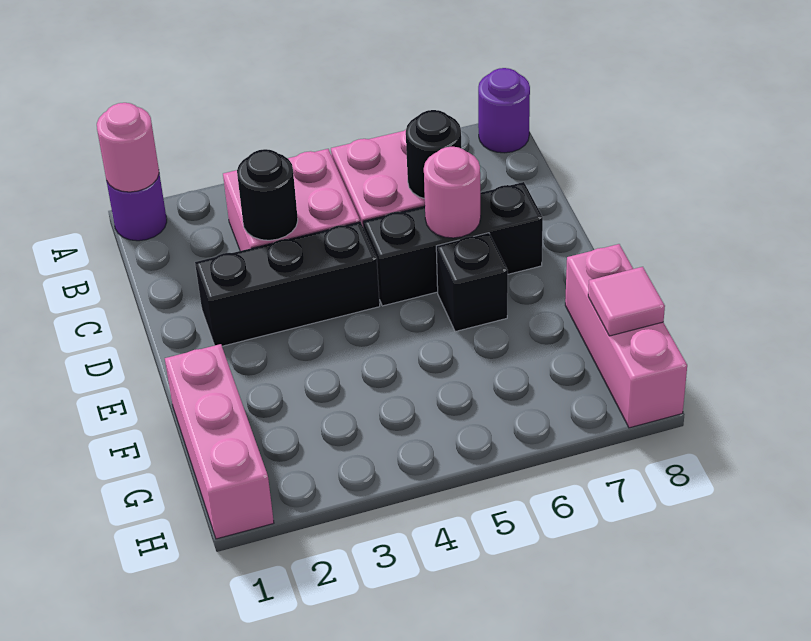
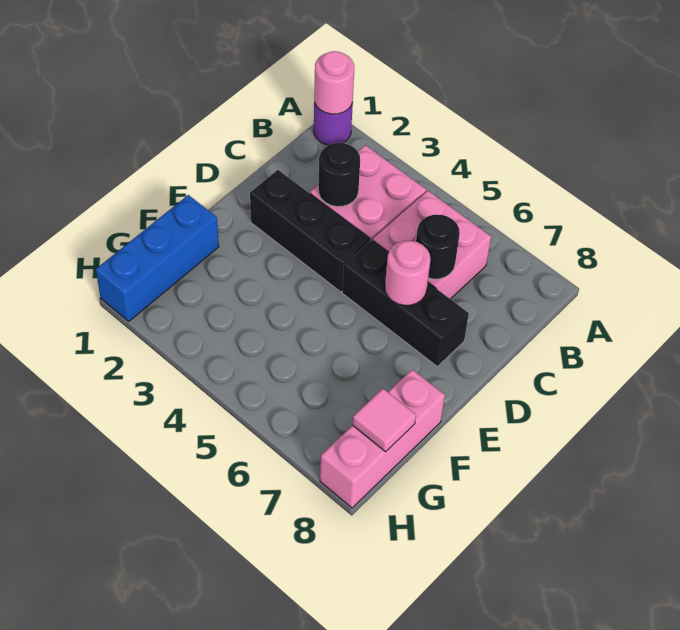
purple round brick A8 level 1 -> none
black brick E6 level 1 -> none
pink brick F1:H1 level 1 -> blue brick F1:H1 level 1

